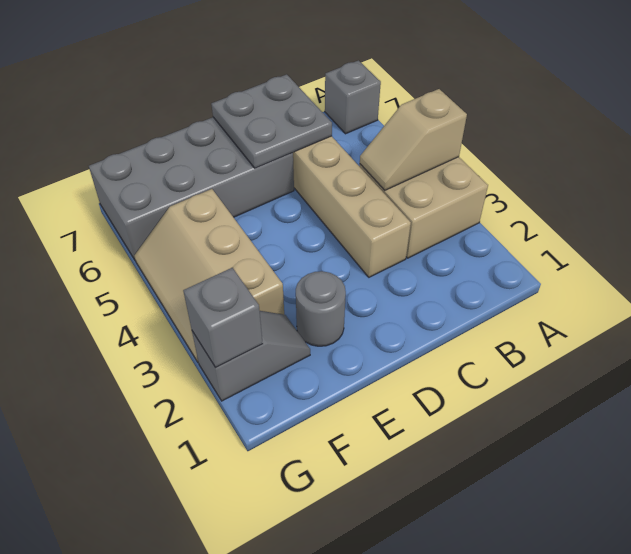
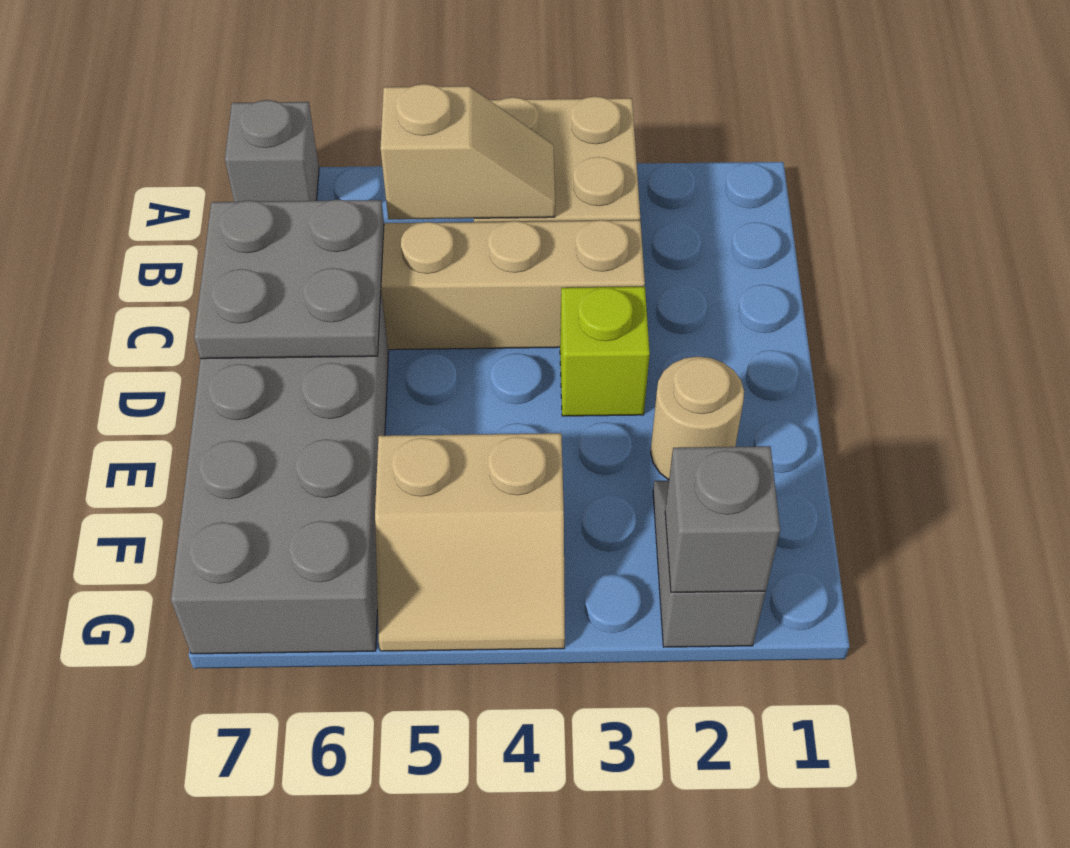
tan slope A4:B4 level 2 top A -> tan slope B4:B5 level 2 top 5
none -> lime brick D3 level 1
grey round brick E2 level 1 -> tan round brick E2 level 1
tan slope F3:G5 level 1 top F -> tan slope F4:G5 level 1 top F

